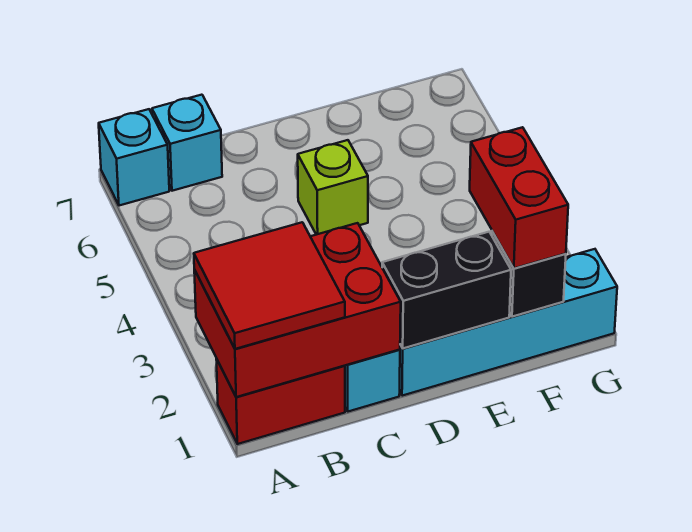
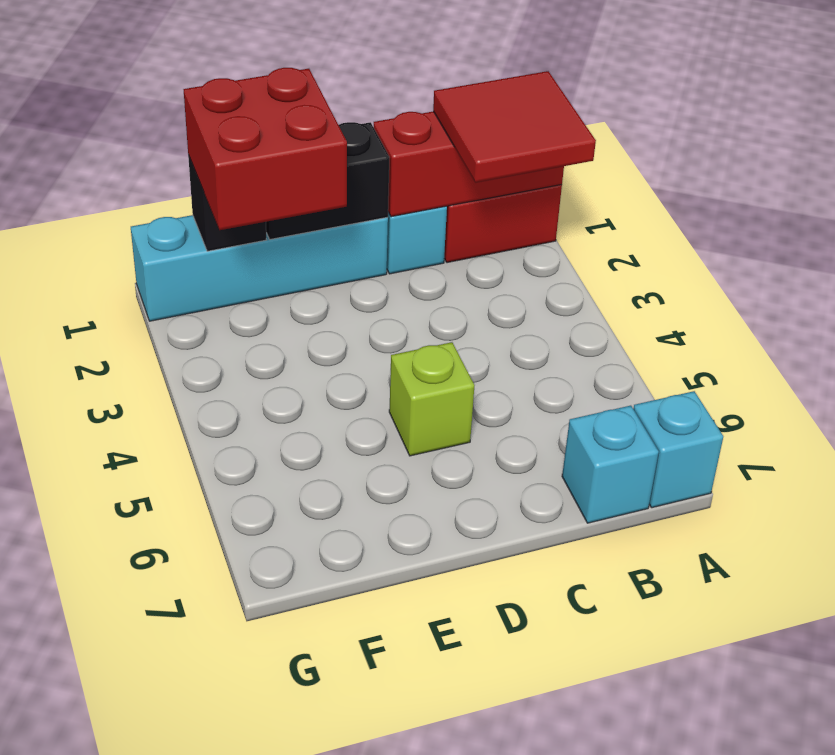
red brick A1:C2 level 2 -> red brick A1:C1 level 2
red brick F1:F2 level 3 -> red brick E1:F2 level 3

